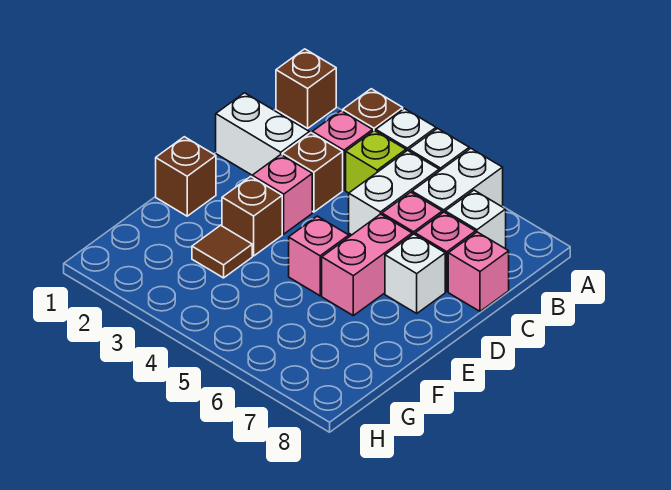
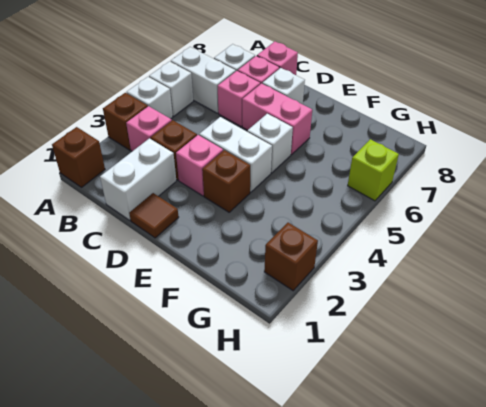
lime brick B4 level 1 -> lime brick H6 level 1
white brick B5:C5 level 1 -> white brick D4:E4 level 1
brown brick E1 level 1 -> brown brick H2 level 1
pink brick E5 level 1 -> white brick E5 level 1
brown tile F3 level 1 -> brown tile D1 level 1

